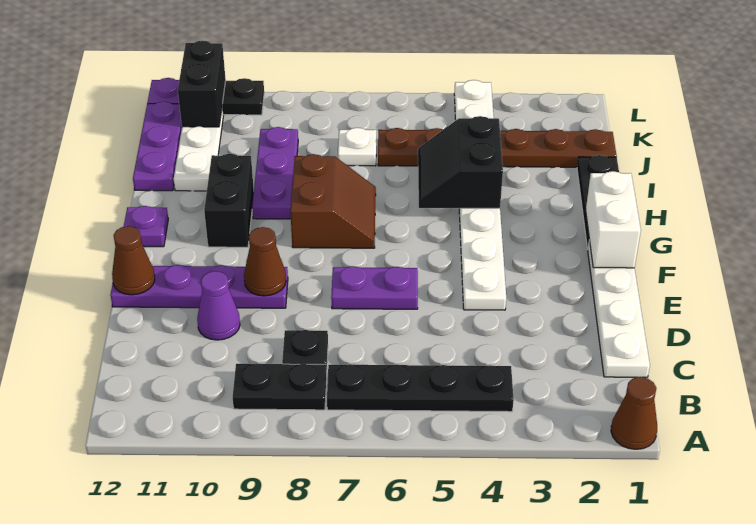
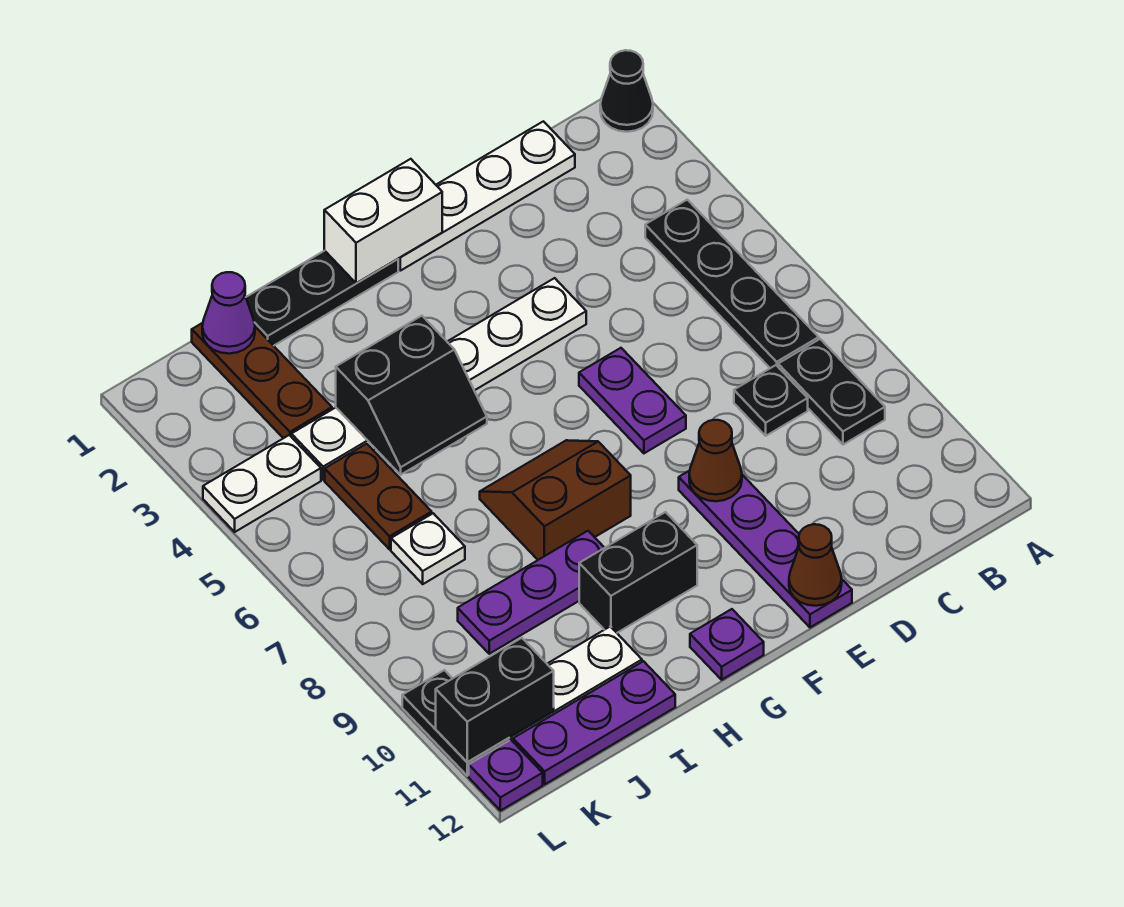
brown cone A1 level 1 -> black cone A1 level 1
purple cone D10 level 1 -> purple cone J1 level 2

